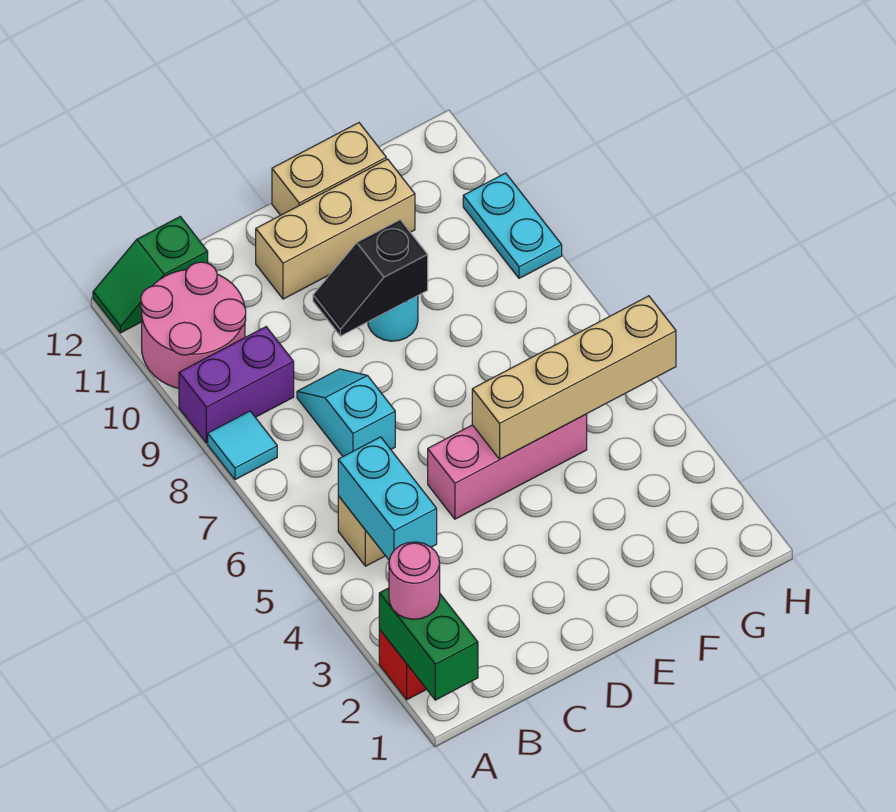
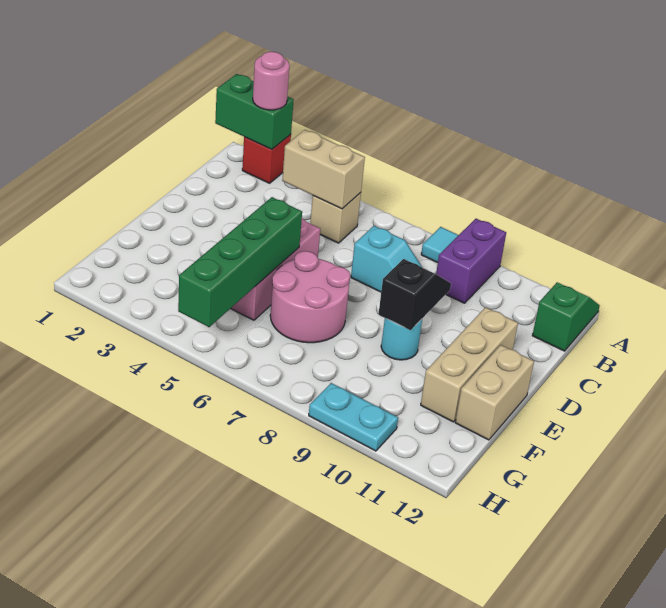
pink round brick A10:B11 level 1 -> pink round brick E6:F7 level 1
cyan brick B4:B5 level 2 -> tan brick B4:B5 level 2
tan brick E5:H5 level 2 -> green brick E5:H5 level 2

